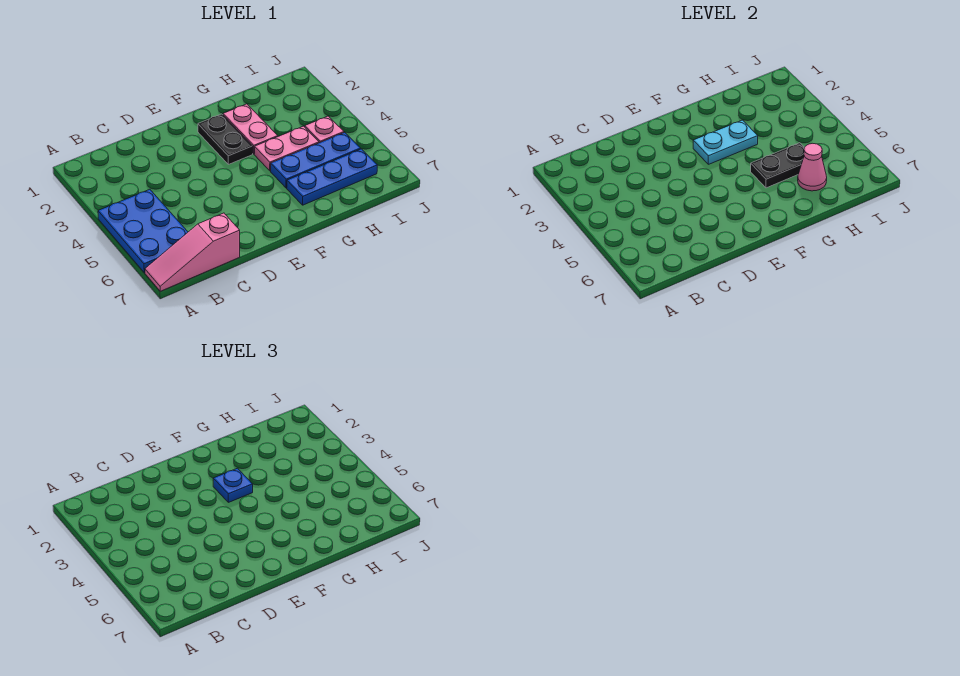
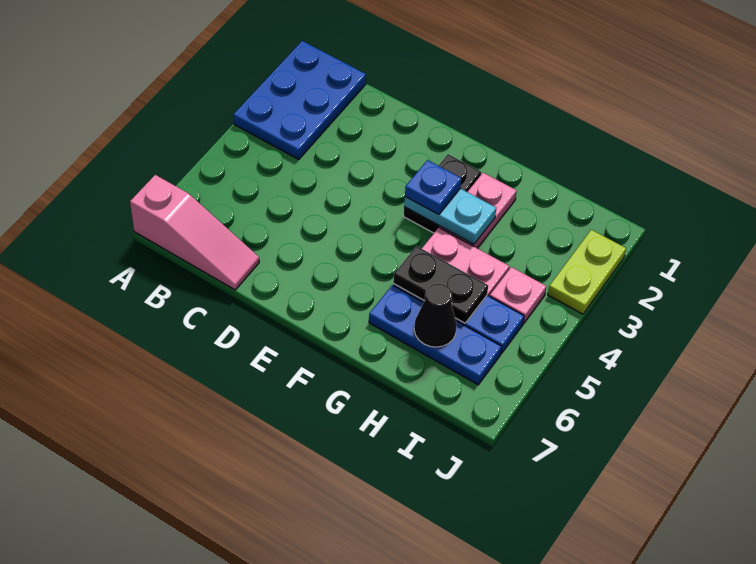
blue plate A4:B6 level 1 -> blue plate A1:B3 level 1
pink slope A7:C7 level 1 top C -> pink slope A7:C7 level 1 top A
pink cone H6 level 2 -> black cone H6 level 2
none -> lime plate J2:J3 level 1

